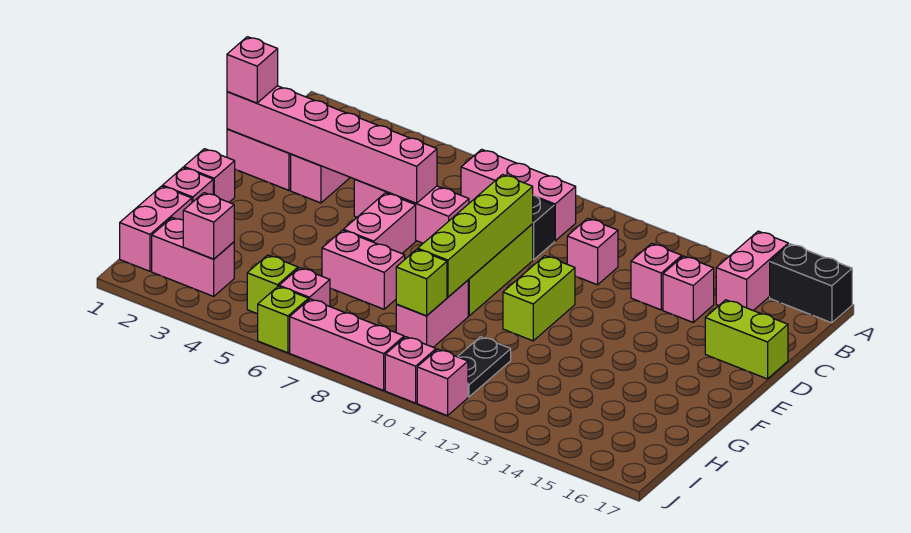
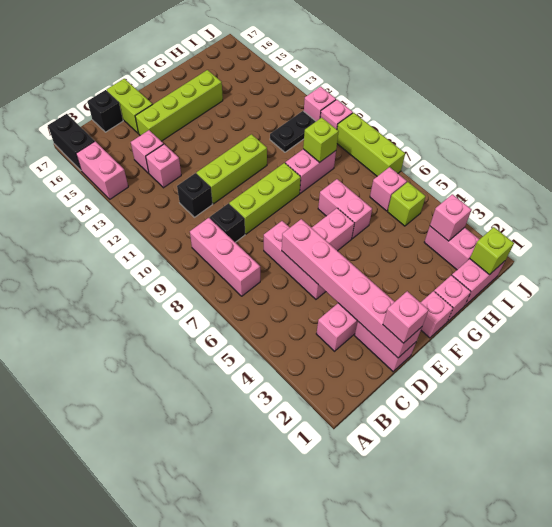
pink brick A15:B15 level 1 -> pink brick A14:A15 level 1
pink brick C11 level 1 -> black brick C11 level 1
none -> black brick C17 level 1
lime brick D9:G9 level 2 -> lime brick D15:G15 level 1
lime brick E11:F11 level 1 -> lime brick D11:F11 level 1
lime brick J6 level 1 -> lime brick I1 level 2
pink brick J7:J9 level 1 -> lime brick J7:J9 level 1

